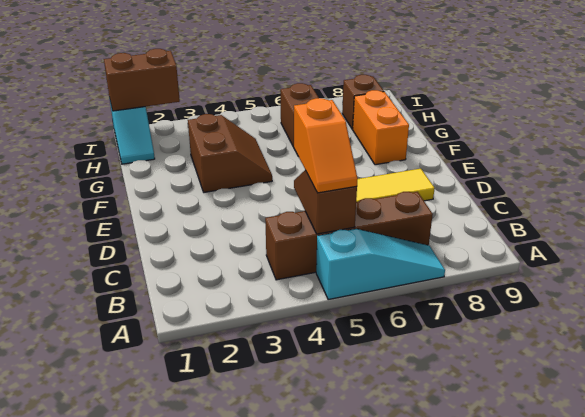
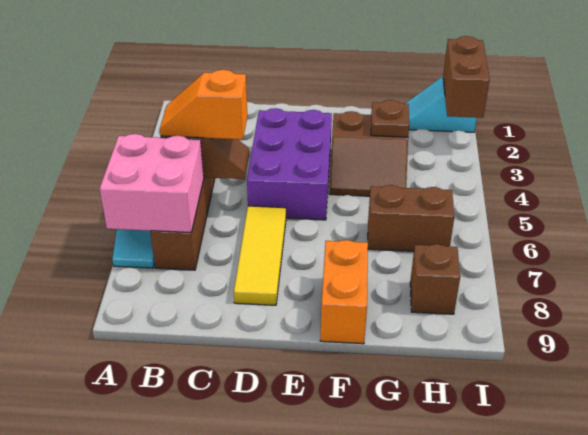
none -> pink brick A6:B7 level 2
none -> purple brick D3:E5 level 1
orange brick F8:G8 level 1 -> orange brick F8:F9 level 1
none -> brown plate G3 level 2

